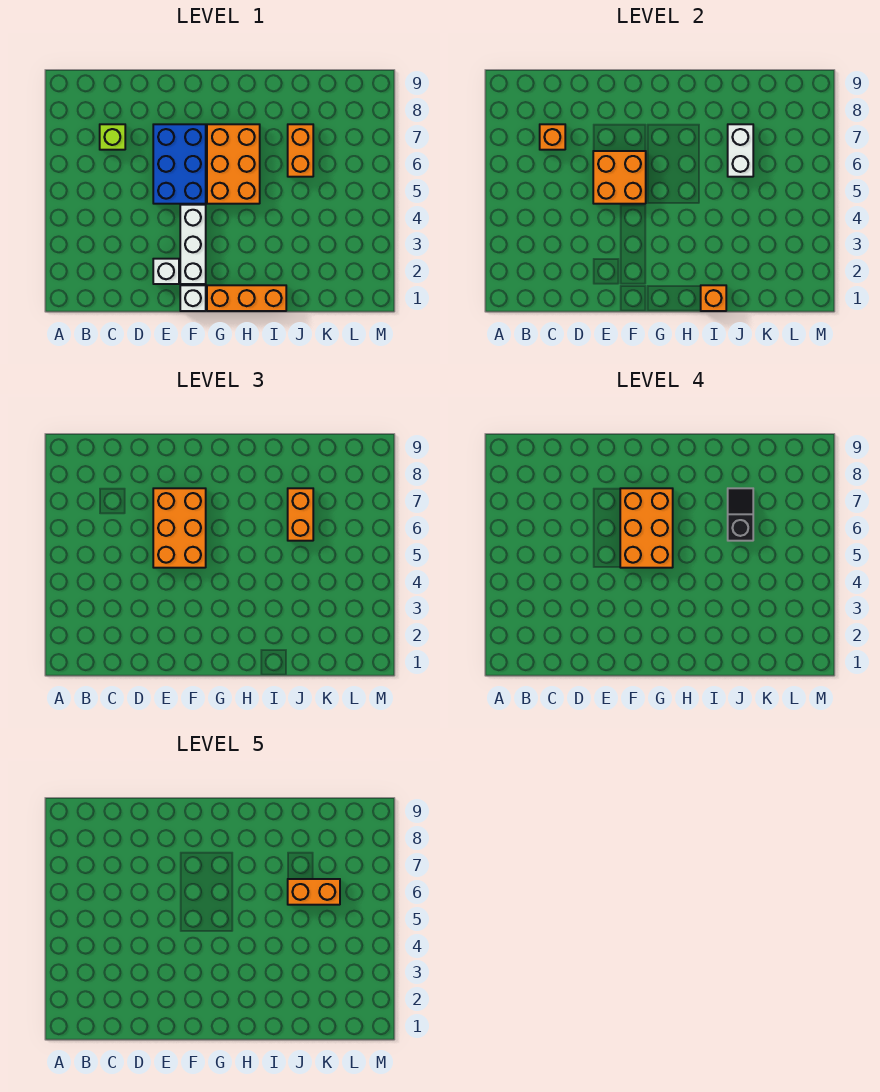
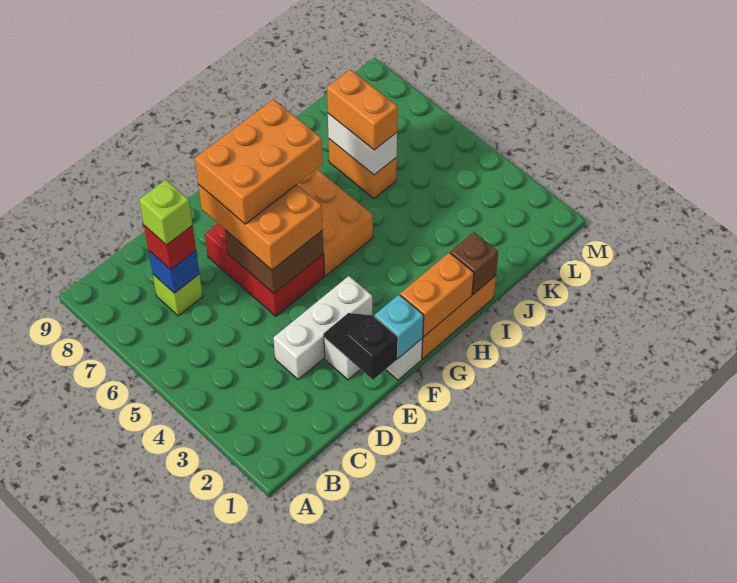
orange brick C7 level 2 -> blue brick C7 level 2
none -> red brick C7 level 3
none -> lime brick C7 level 4
blue brick E5:F7 level 1 -> red brick E5:F7 level 1
orange brick E5:F6 level 2 -> brown brick E5:F6 level 2
none -> cyan brick F1 level 2
white brick F2:F4 level 1 -> white brick D3:F3 level 1
orange brick F5:G7 level 4 -> orange brick E6:G7 level 4
orange brick I1 level 2 -> brown brick I1 level 2
black slope J6:J7 level 4 top 6 -> black slope E1:E2 level 2 top 1
orange brick J6:K6 level 5 -> orange brick G1:H1 level 2

